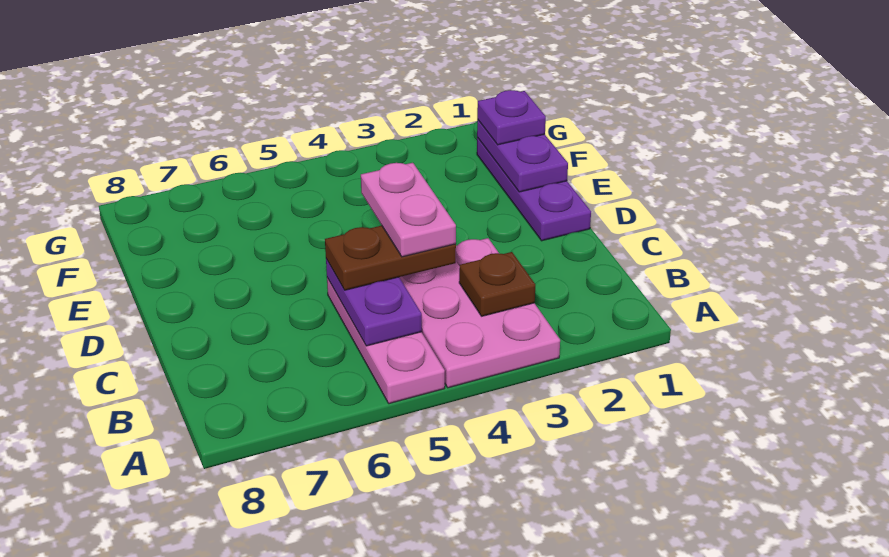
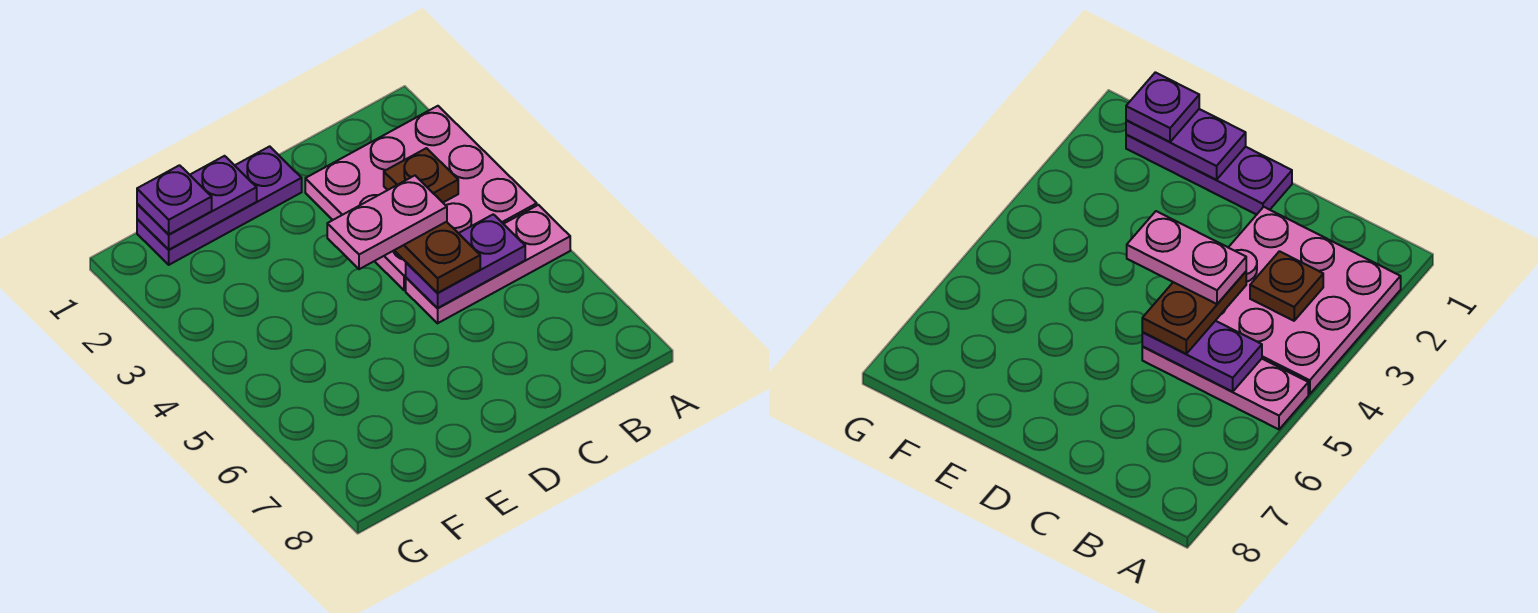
pink plate A3:C4 level 1 -> pink plate A2:C4 level 1

